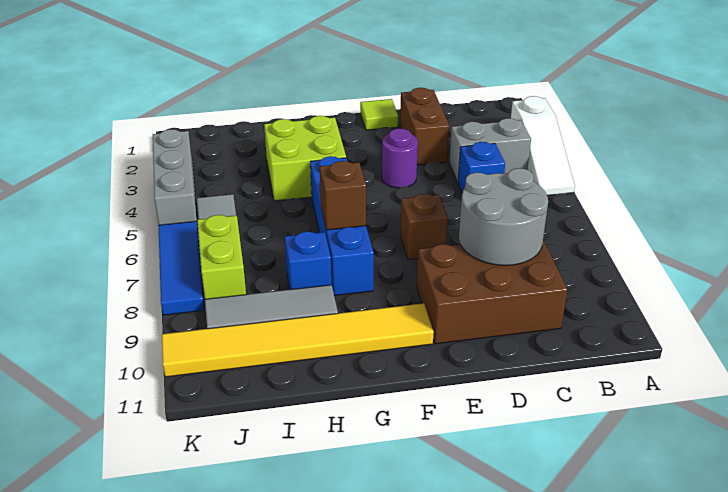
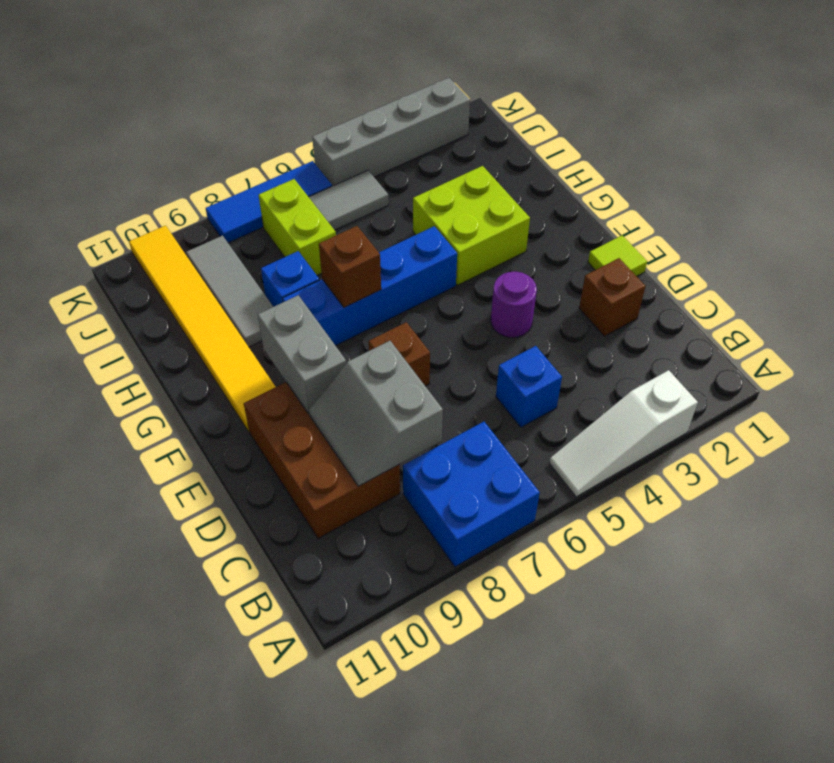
none -> blue brick A7:B8 level 1
grey brick B4:C4 level 1 -> grey brick E9:F9 level 2
grey round brick C8:D9 level 2 -> grey slope C8:D9 level 2 top 8
brown brick D2:D3 level 1 -> brown brick D2 level 1
lime brick J7:J8 level 1 -> lime brick I7:J7 level 1
grey brick K3:K5 level 1 -> grey brick K2:K5 level 1

